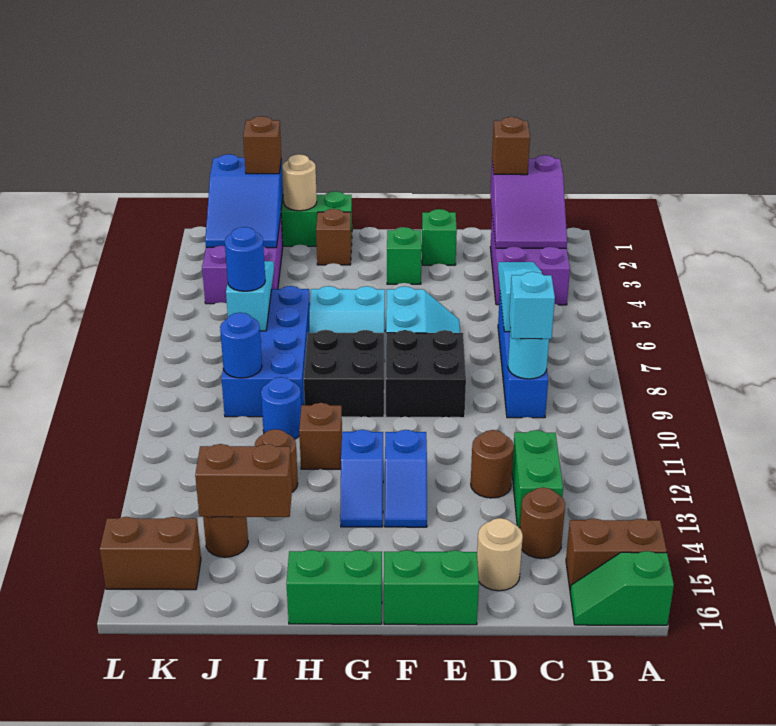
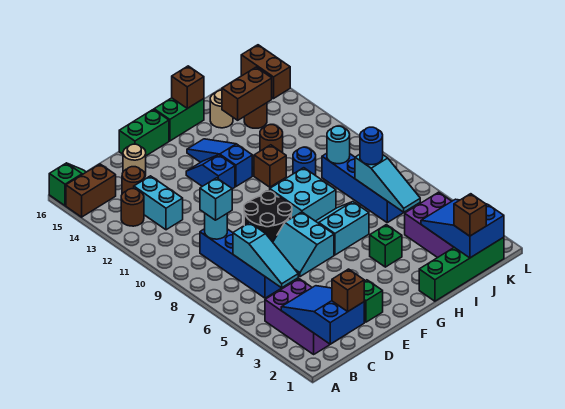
purple slope B1:C3 level 2 top 1 -> blue slope B1:C3 level 2 top 1
green brick C12:C13 level 1 -> cyan brick C12:C13 level 1
brown round brick D12 level 1 -> brown round brick B13 level 1
black brick E8:F9 level 1 -> black round brick E8:F9 level 1
green brick F3 level 1 -> green brick H4 level 1
black brick G8:H9 level 1 -> cyan brick G8:H9 level 1
blue slope G12:G13 level 1 top 12 -> blue slope G12:G14 level 1 top 12
brown brick H2 level 1 -> brown brick H16 level 2
tan round brick I1 level 2 -> tan round brick I15 level 1
blue brick I6:J9 level 1 -> blue brick J6:J9 level 1
blue round brick J9 level 2 -> cyan round brick J9 level 2
brown brick K15:L15 level 1 -> brown brick L15:L16 level 1

